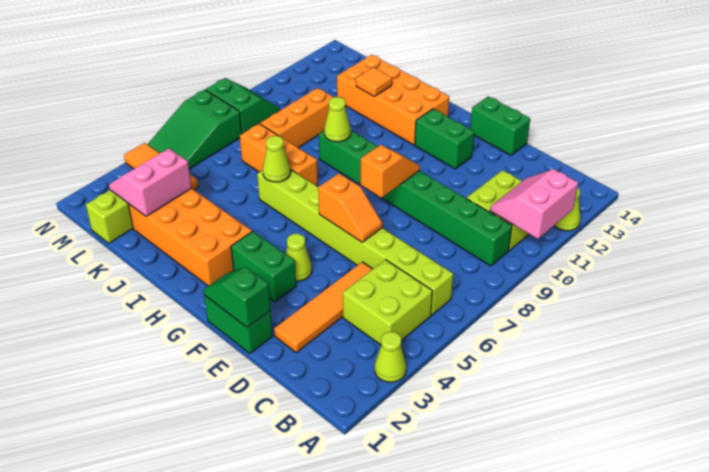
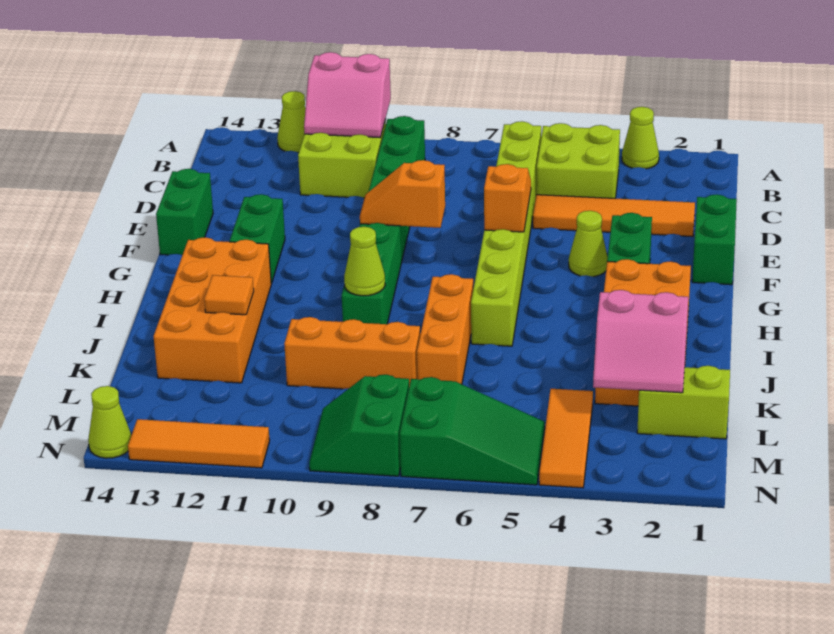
green slope E1:F1 level 2 top E -> none
lime cone I6 level 2 -> lime cone N14 level 1
none -> orange tile N11:N13 level 1

